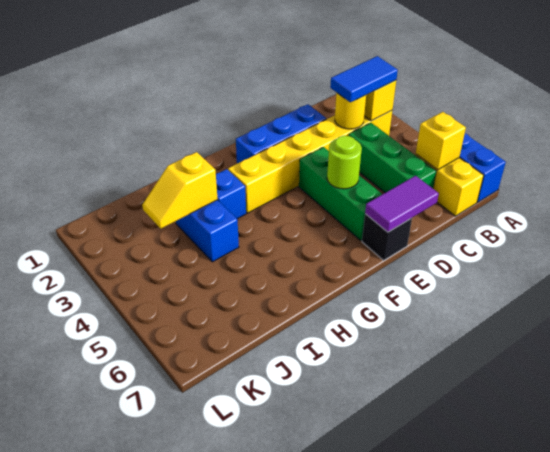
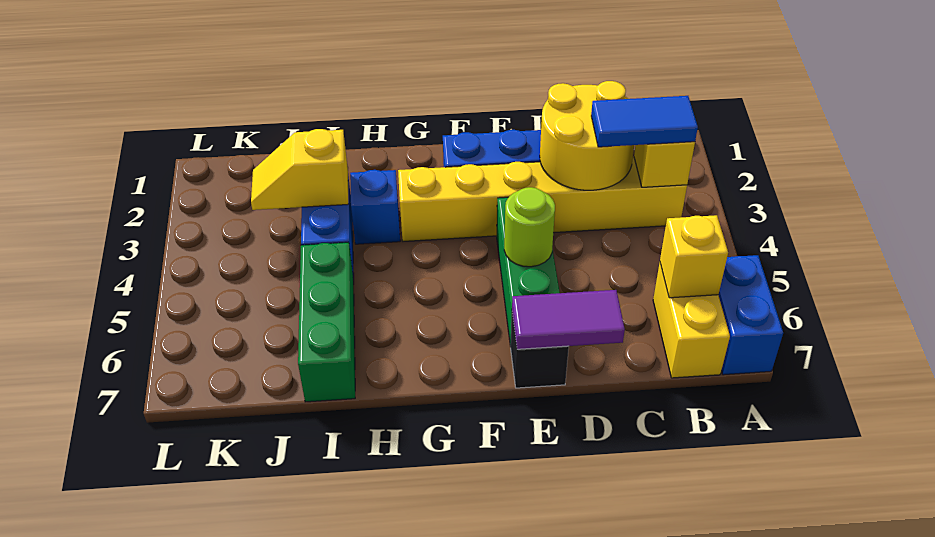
yellow round brick C3 level 2 -> yellow round brick C2:D3 level 2
green brick C4:C6 level 1 -> green brick I5:I7 level 1

